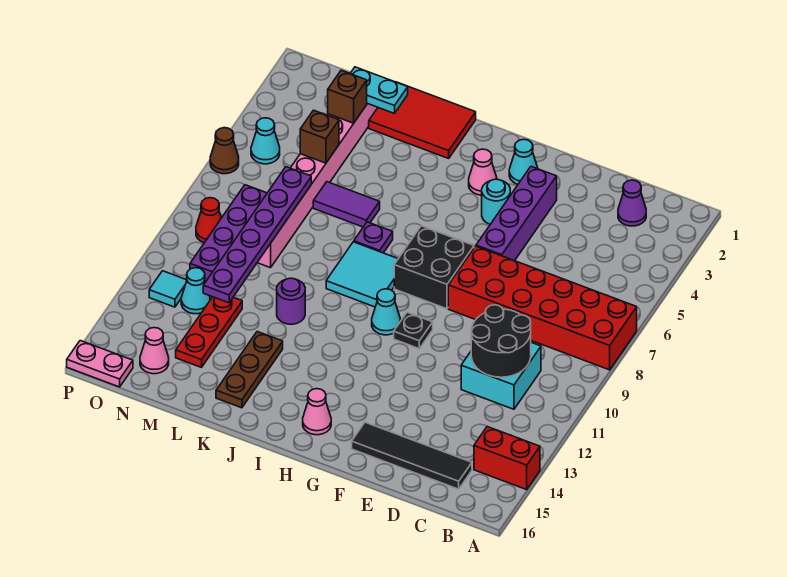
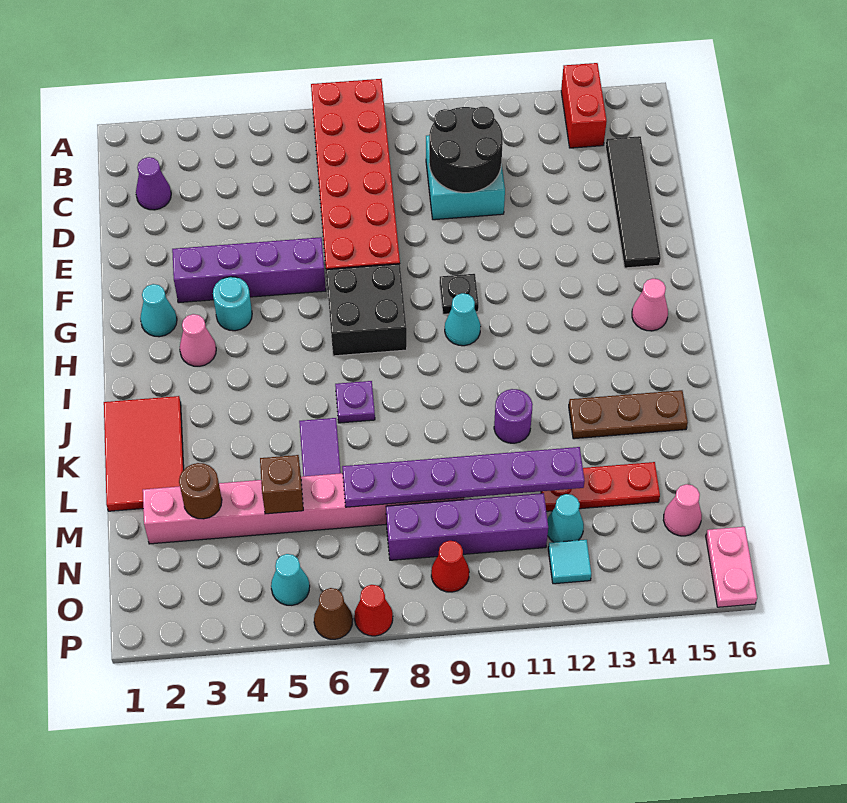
cyan tile I8:J9 level 1 -> none
cyan plate L2:M2 level 2 -> none
brown brick M3 level 2 -> brown round brick M3 level 2
none -> red cone P7 level 1

